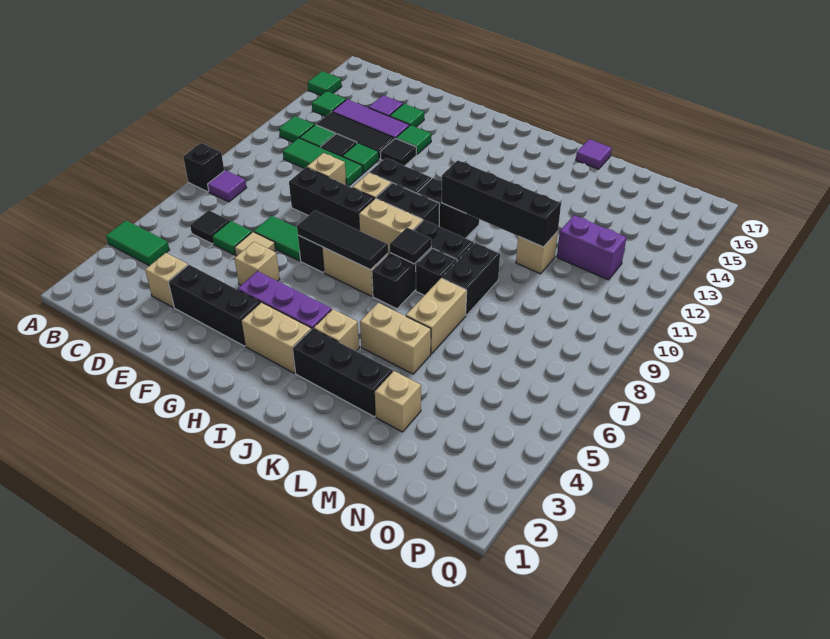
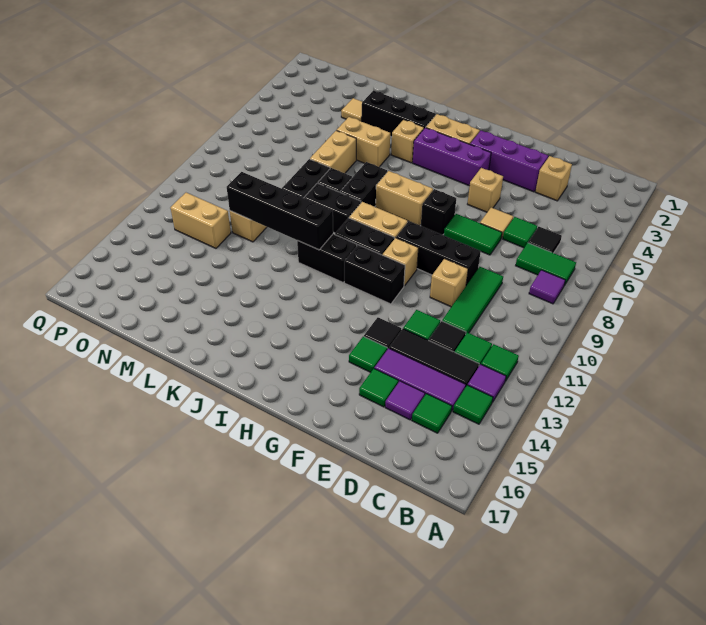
green tile A4:B4 level 1 -> green tile B7:C7 level 1
black brick A8 level 1 -> none
green tile A15 level 1 -> green tile C15 level 1
green tile C11:E11 level 1 -> green tile D9:D11 level 1
black brick E3:G3 level 1 -> purple brick E3:G3 level 1
black tile G7:I7 level 2 -> none
black tile J8 level 2 -> none
purple tile L17 level 1 -> purple tile B13 level 1
tan brick M3 level 1 -> tan tile M3 level 1
purple brick N12:O12 level 1 -> tan brick N12:O12 level 1

